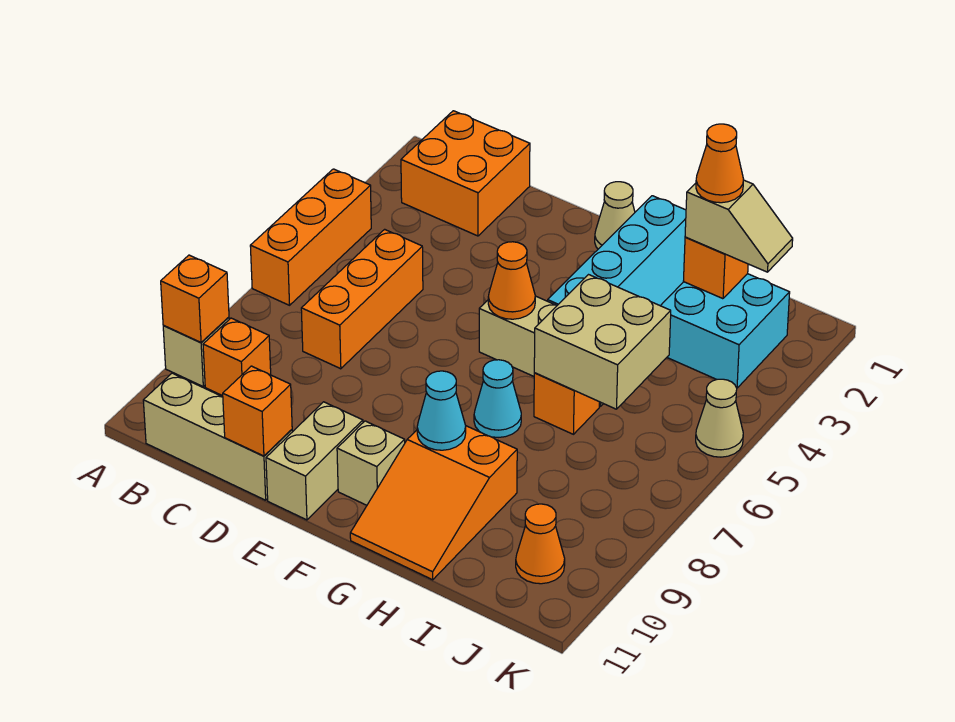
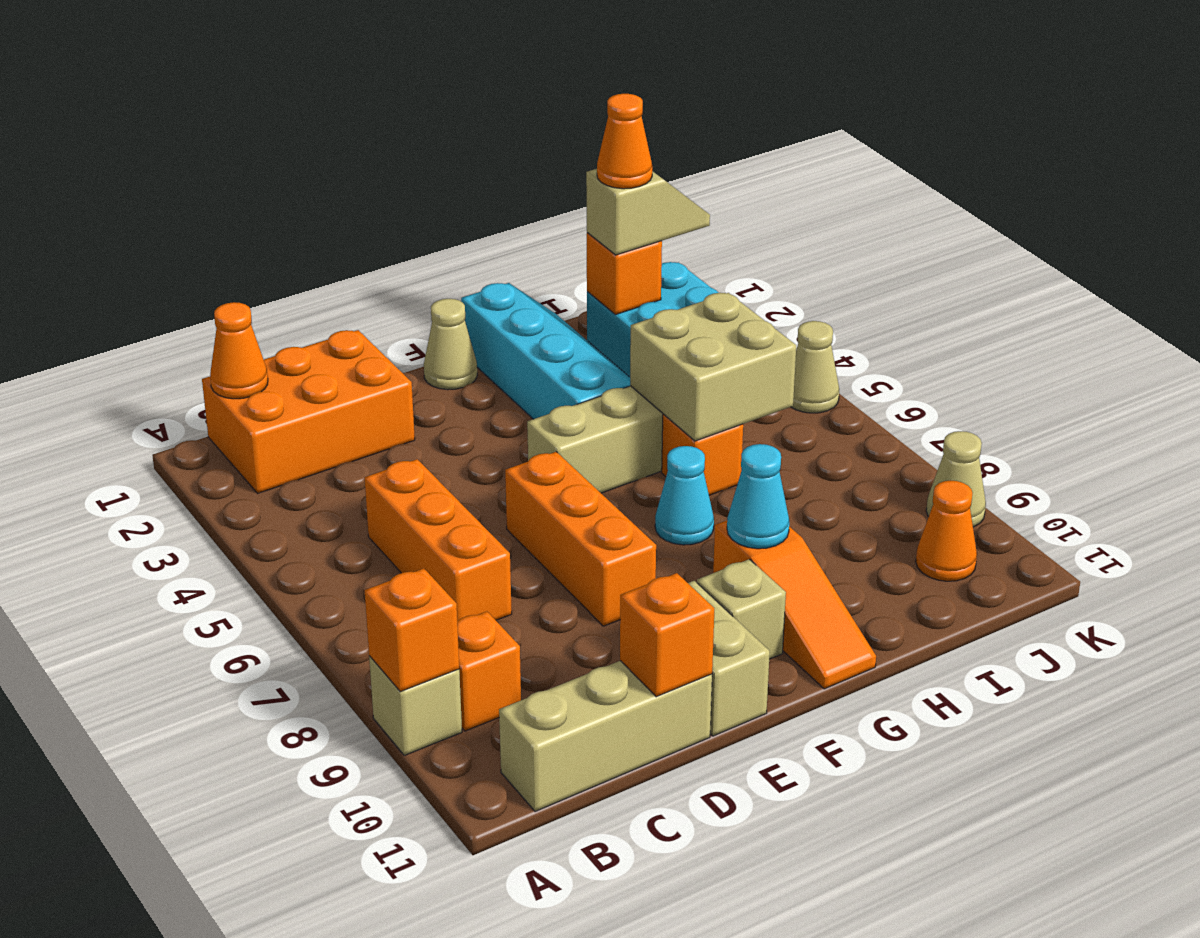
orange brick A4:A6 level 1 -> orange brick E6:E8 level 1
orange brick B1:C2 level 1 -> orange brick B1:D2 level 1
orange cone F5 level 2 -> orange cone B1 level 2
orange slope G9:H11 level 1 top 9 -> orange slope G9:G11 level 1 top 9
none -> tan cone K9 level 1

